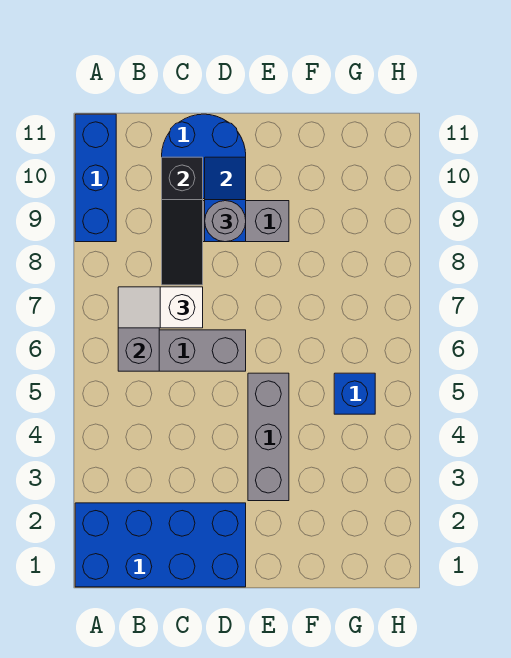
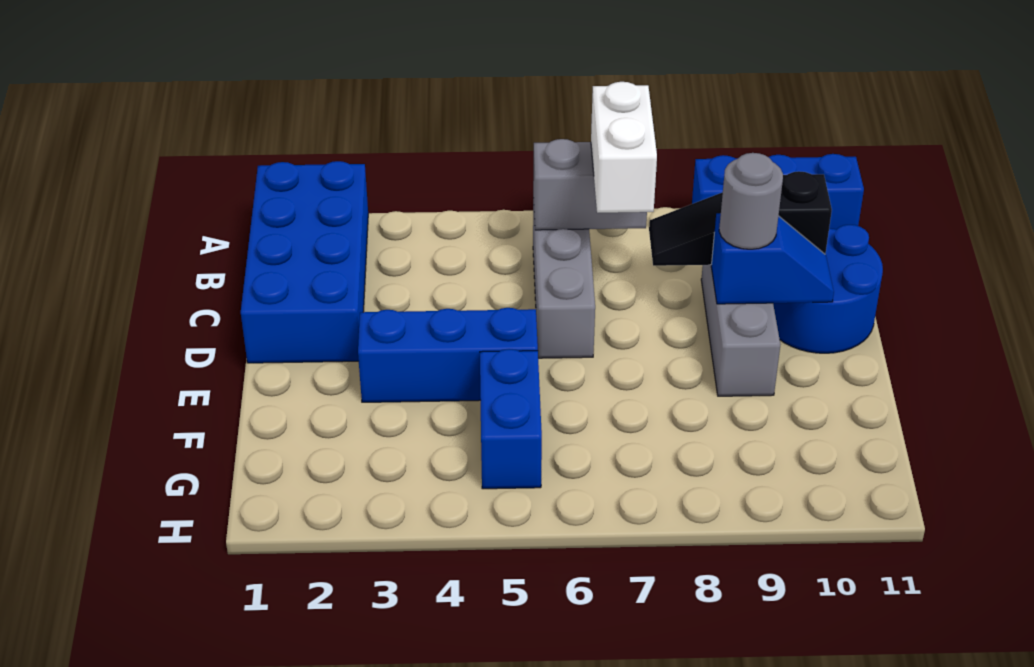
white slope B7:C7 level 3 top C -> white brick B7:C7 level 3
grey brick E3:E5 level 1 -> blue brick E3:E5 level 1
blue brick G5 level 1 -> blue brick F5:G5 level 1

